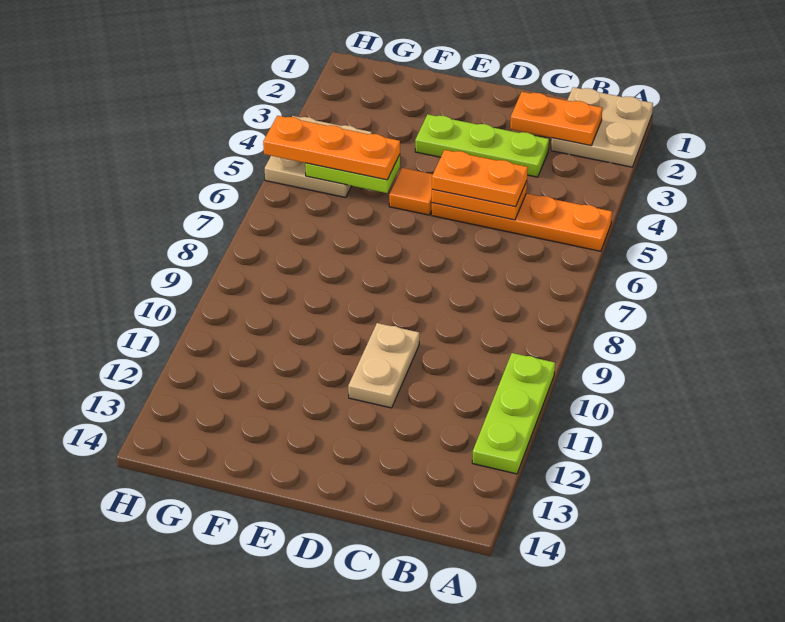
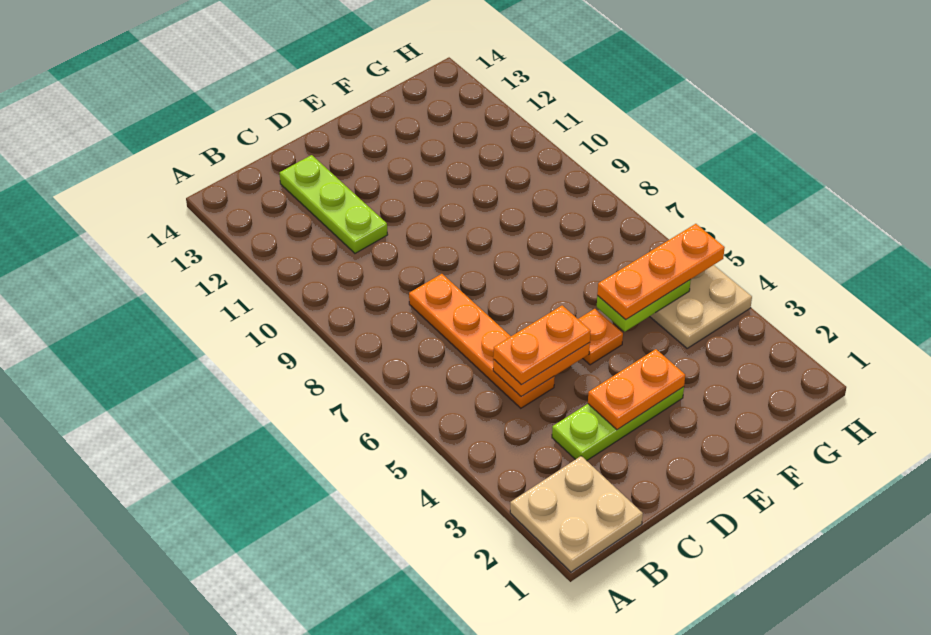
orange plate A5:D5 level 1 -> orange plate C5:C8 level 1
lime plate A10:A12 level 1 -> lime plate C11:C13 level 1
orange plate B2:C2 level 2 -> orange plate D3:E3 level 2
tan plate D10:D11 level 1 -> none
orange tile E5 level 1 -> orange plate E5 level 1

